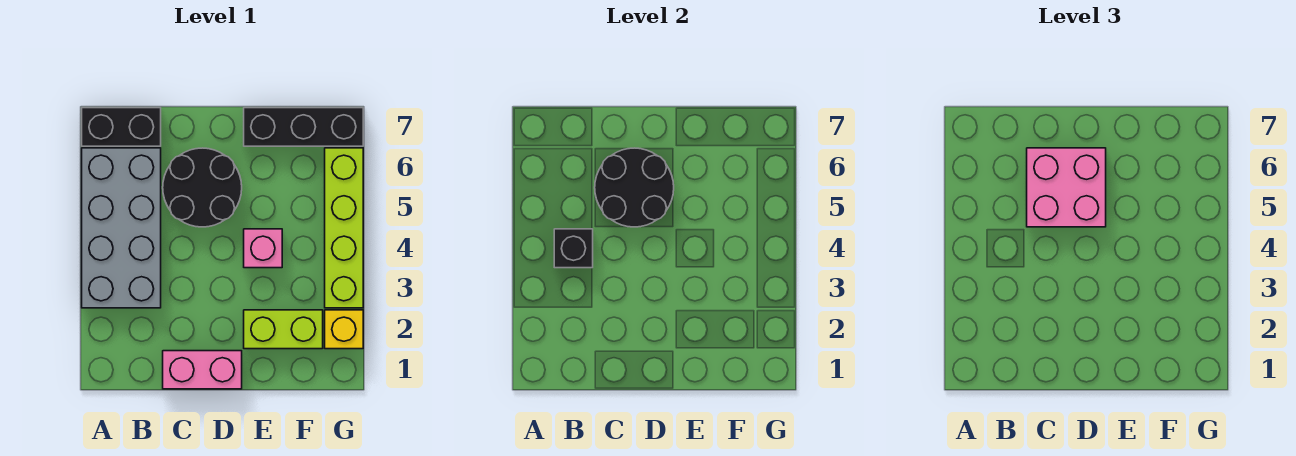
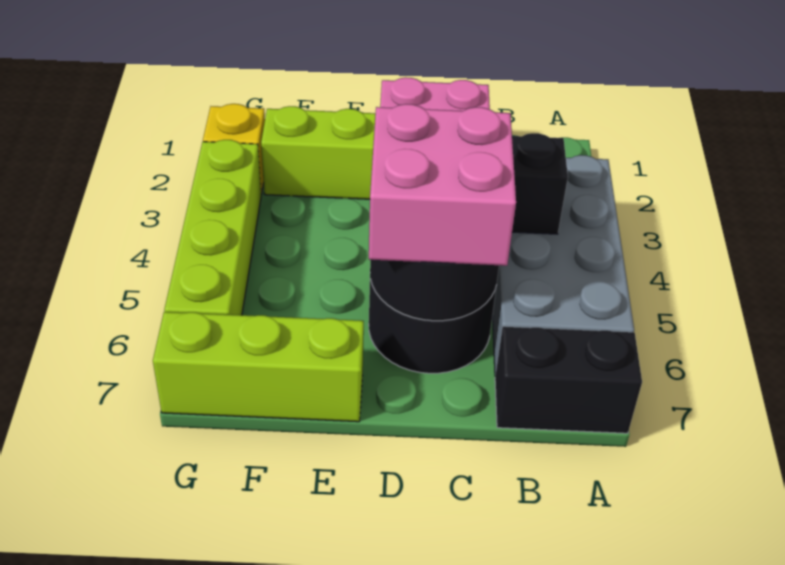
pink brick E4 level 1 -> none
black brick E7:G7 level 1 -> lime brick E7:G7 level 1

